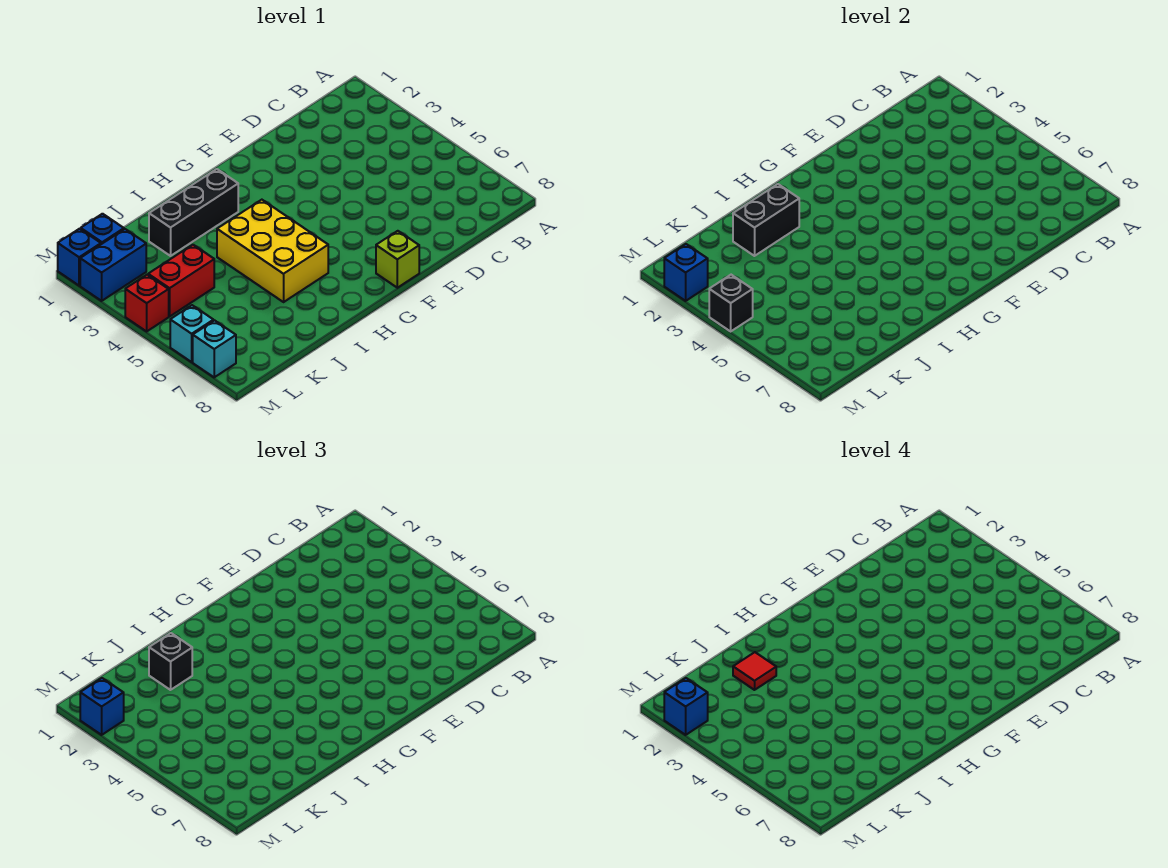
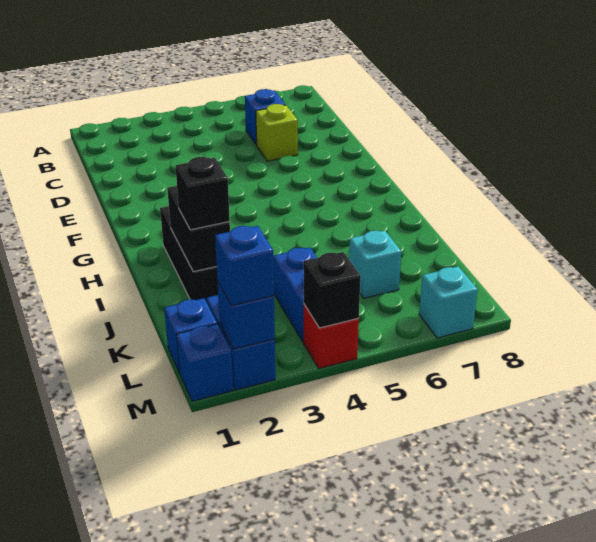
lime brick F8 level 1 -> lime brick D6 level 1
yellow brick H4:I6 level 1 -> none
red tile J2 level 4 -> none
red brick K4:L4 level 1 -> blue brick K4:L4 level 1
blue brick M2 level 4 -> blue brick C6 level 1
cyan brick M6 level 1 -> cyan brick K6 level 1

